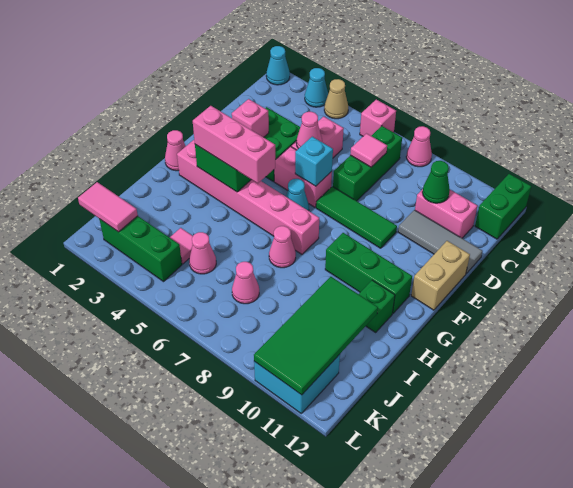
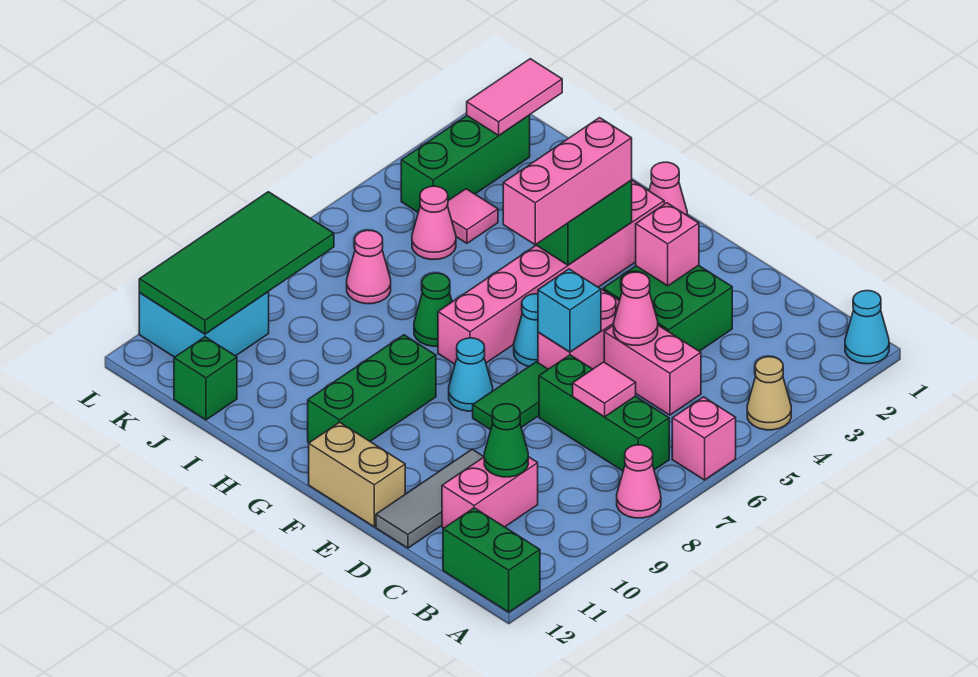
cyan cone A3 level 1 -> cyan cone F8 level 1
green tile E7:E9 level 1 -> green tile E7:E8 level 1
pink cone H7 level 1 -> green cone H7 level 1
green brick H11 level 1 -> green brick J12 level 1
green tile I10:L11 level 2 -> green tile K8:L11 level 2

